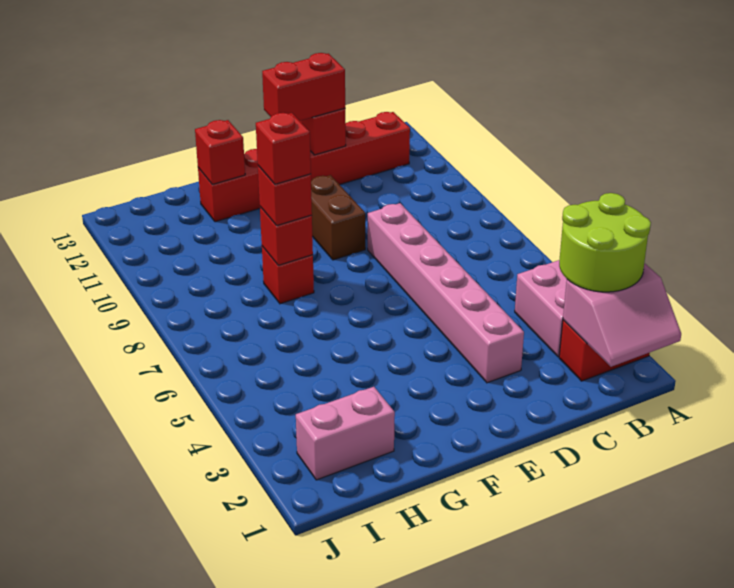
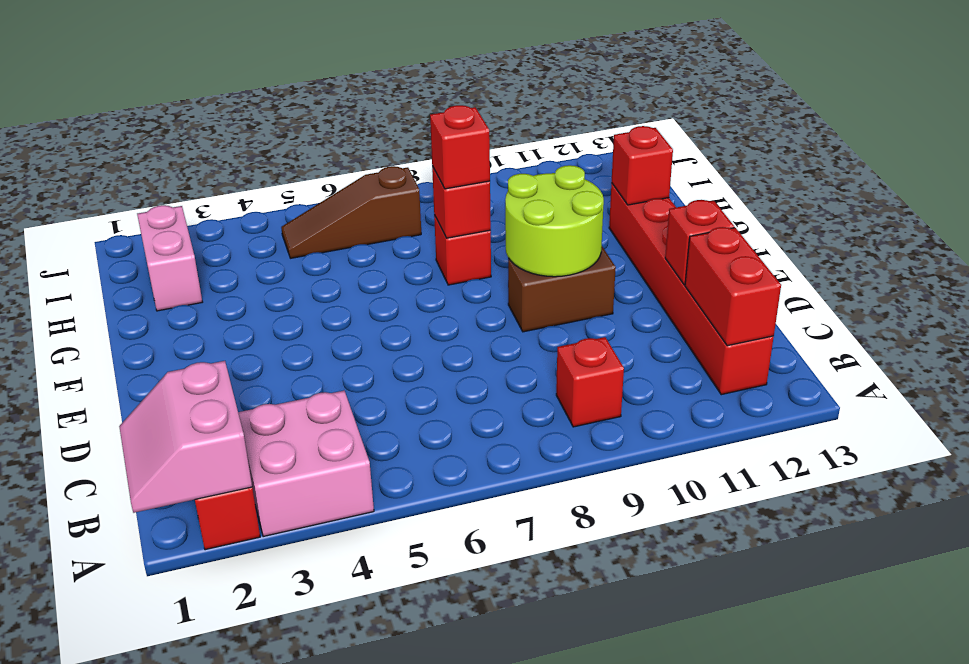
lime round brick A2:B3 level 3 -> lime round brick E9:F10 level 2
pink brick D3:D8 level 1 -> none
red brick D12:E12 level 3 -> red brick B12:C12 level 2
red brick G8 level 4 -> red brick B9 level 1
none -> brown slope I5:I7 level 1 top 7

